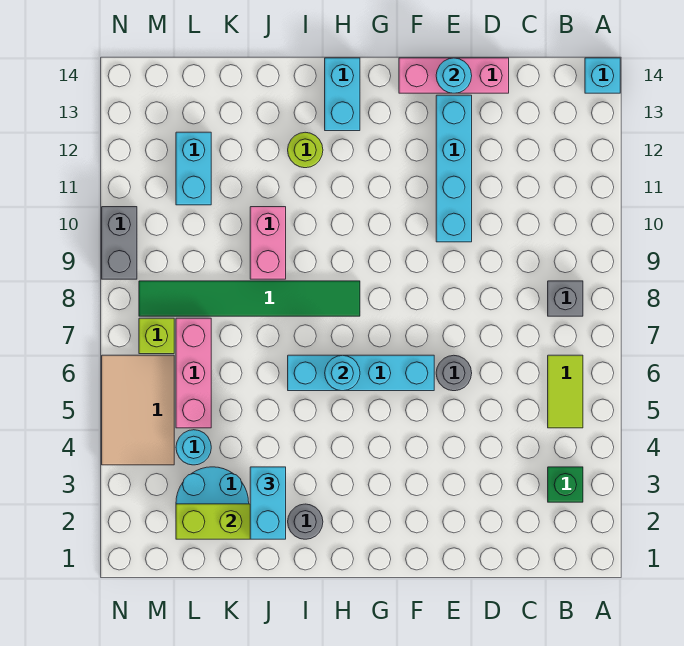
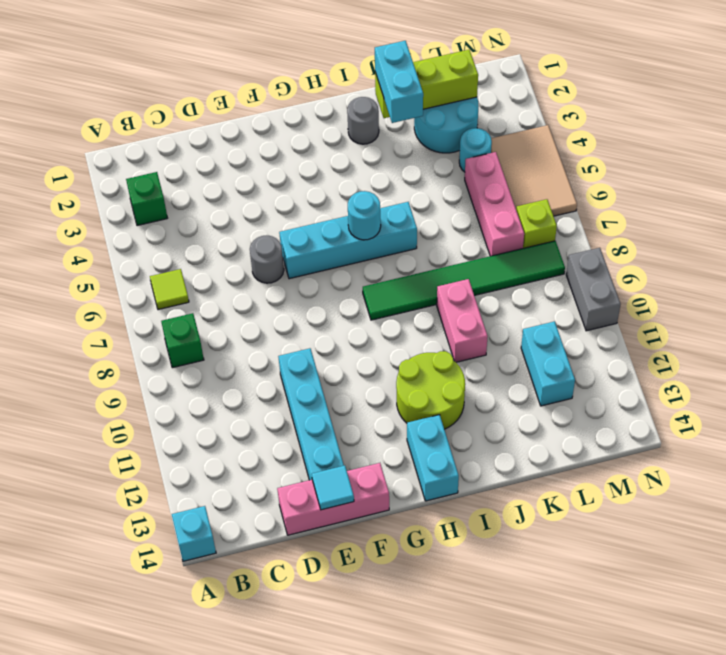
lime tile B5:B6 level 1 -> lime tile B6 level 1
grey brick B8 level 1 -> green brick B8 level 1
cyan round brick E14 level 2 -> cyan tile E14 level 2
lime round brick I12 level 1 -> lime round brick H11:I12 level 1

